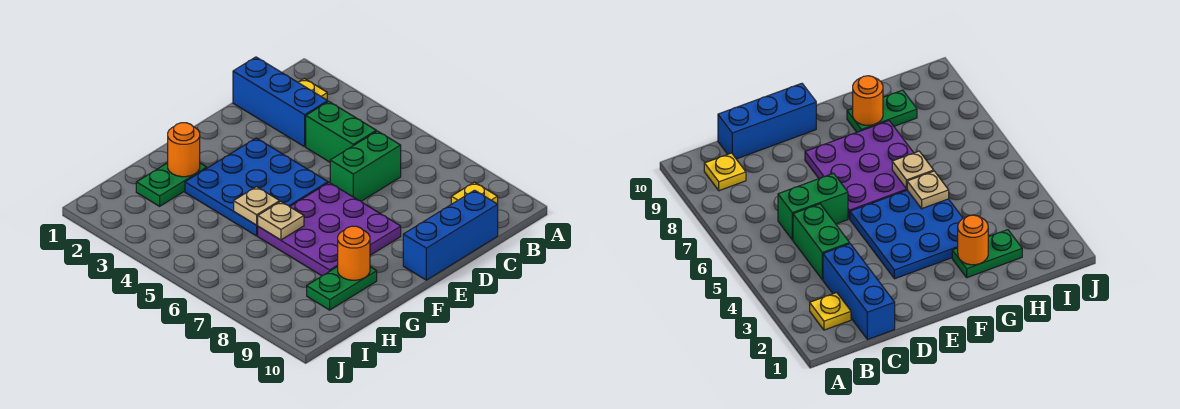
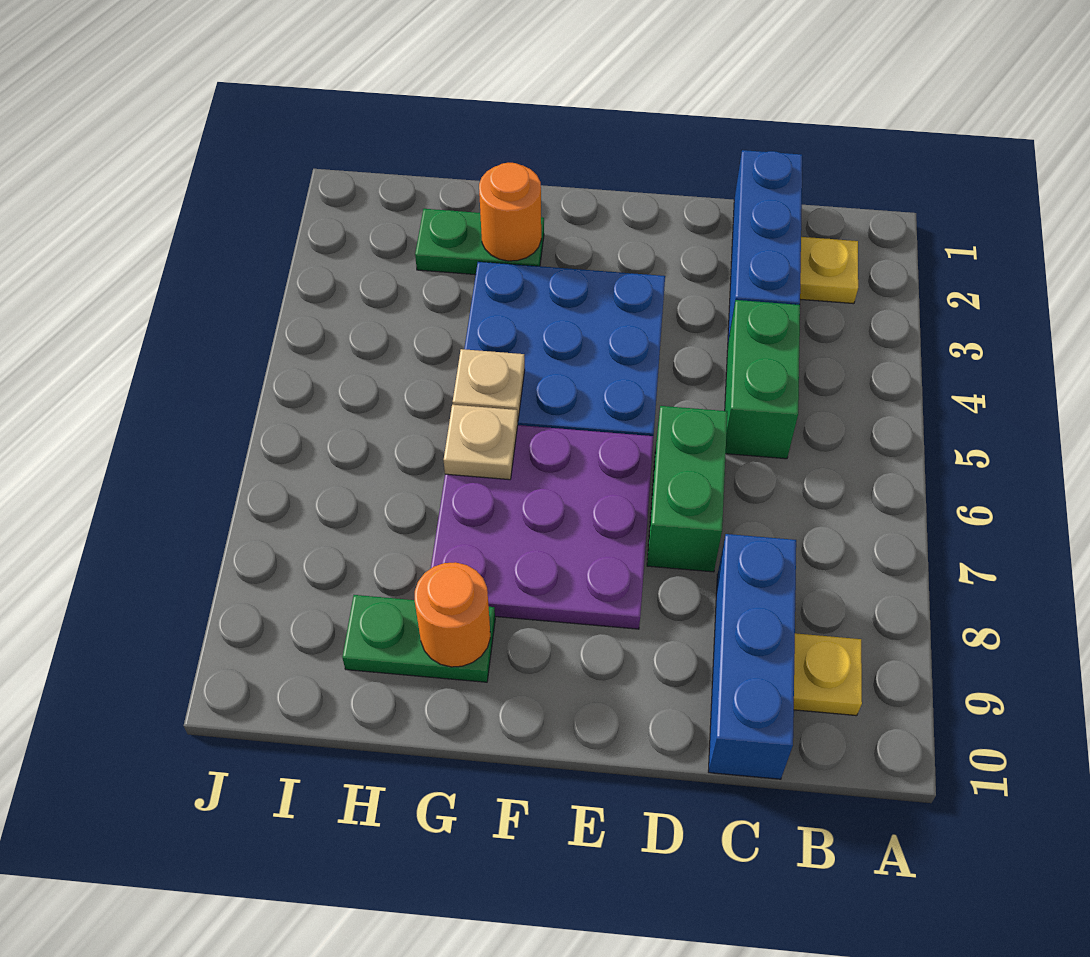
green brick C6:D6 level 1 -> green brick D6:D7 level 1
blue brick C10:E10 level 1 -> blue brick C8:C10 level 1

